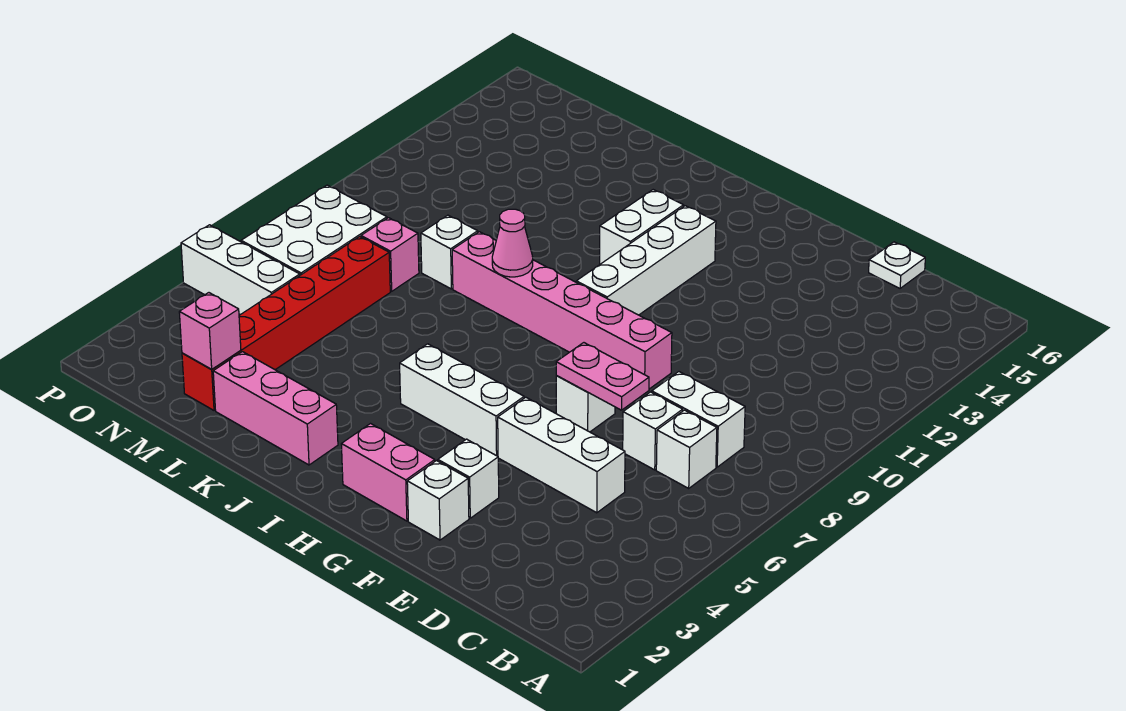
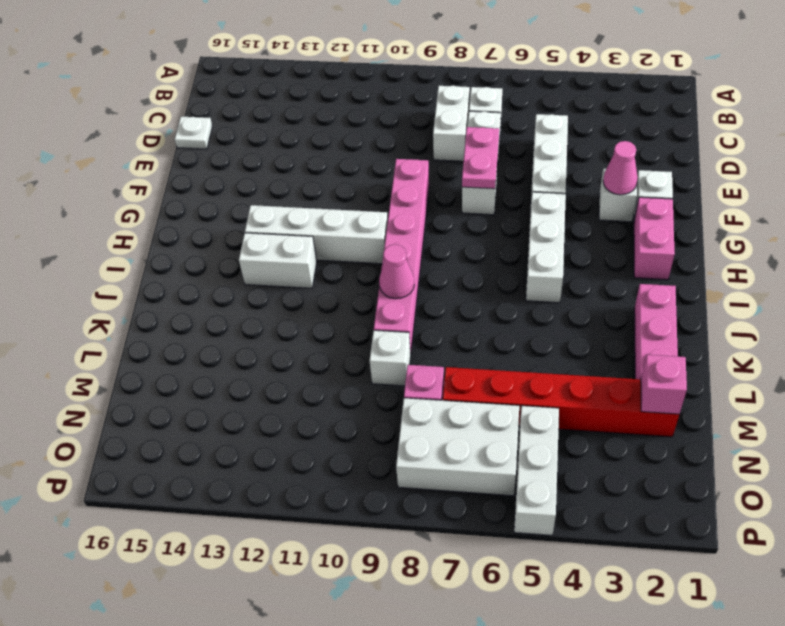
none -> pink cone F3 level 2

